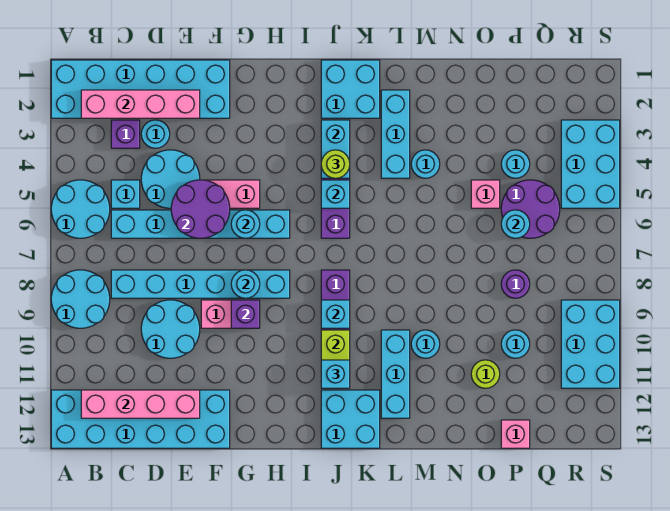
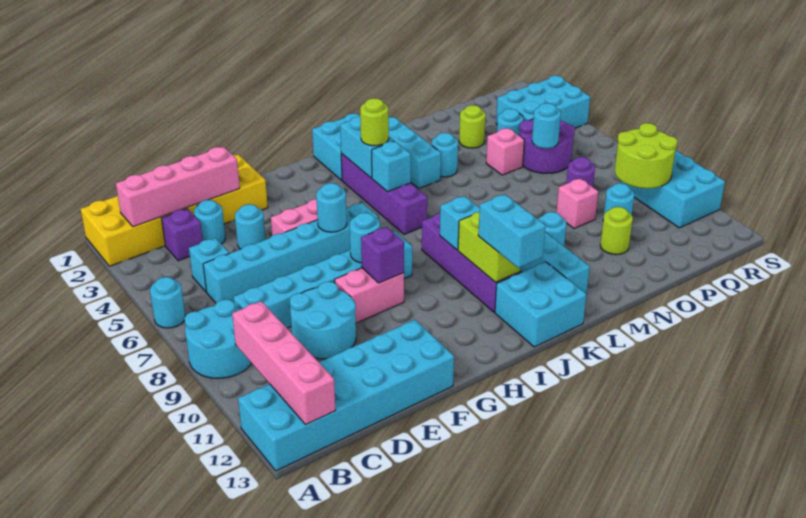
cyan brick A1:F2 level 1 -> yellow brick A1:F2 level 1
cyan round brick A5:B6 level 1 -> cyan round brick A6 level 1
pink brick B12:E12 level 2 -> pink brick B10:B13 level 2
cyan round brick D4:E5 level 1 -> cyan round brick E4 level 1
purple round brick E5:F6 level 2 -> none
cyan brick J11 level 3 -> cyan brick J11:J12 level 3
none -> lime round brick O3 level 1
pink brick P13 level 1 -> pink brick O9 level 1
none -> lime round brick Q9:R10 level 2
cyan brick R3:S5 level 1 -> cyan brick Q3:S4 level 1

